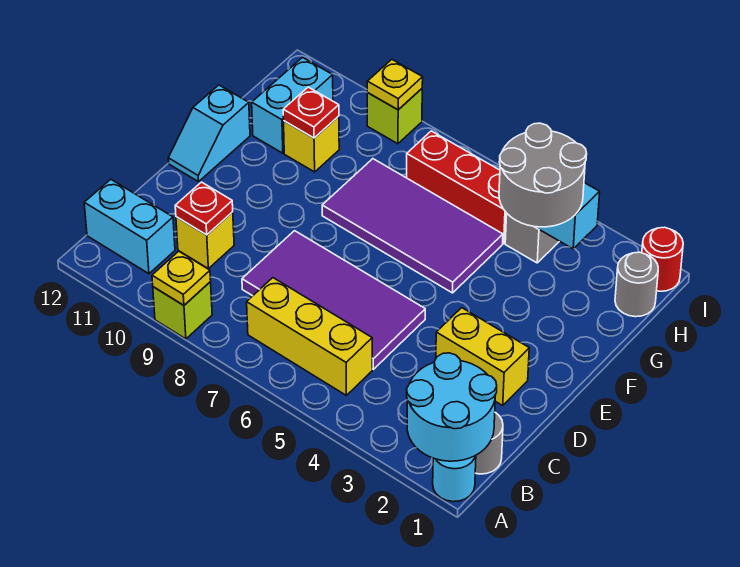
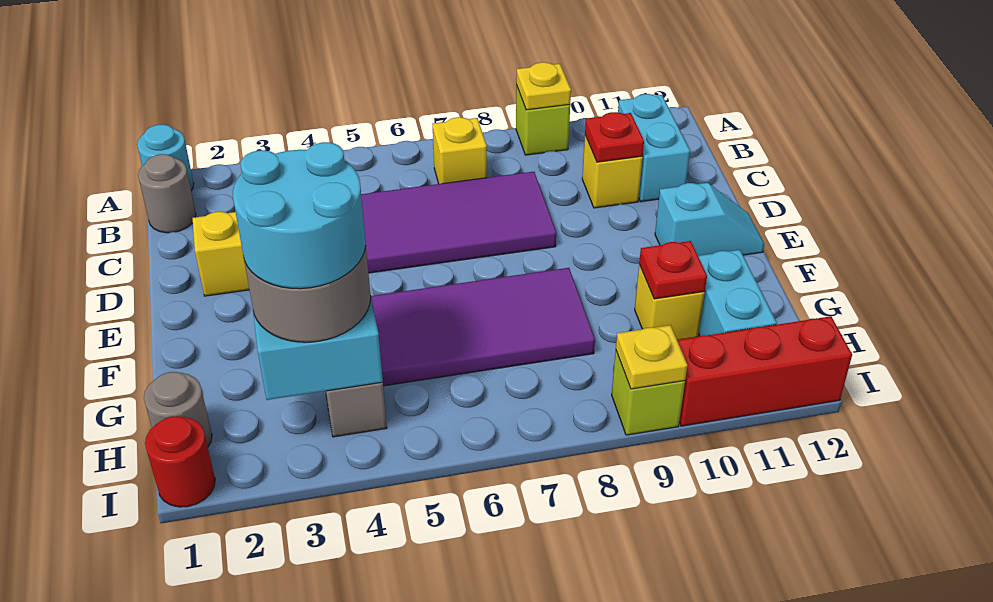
cyan round brick A1:B2 level 2 -> cyan round brick G3:H4 level 4
yellow brick B5:B7 level 1 -> yellow brick B7 level 1
cyan brick B11:B12 level 1 -> cyan brick B11:C11 level 1
cyan slope E12:F12 level 1 top F -> cyan slope E11:E12 level 1 top 11
red brick H5:H7 level 1 -> red brick I10:I12 level 1

